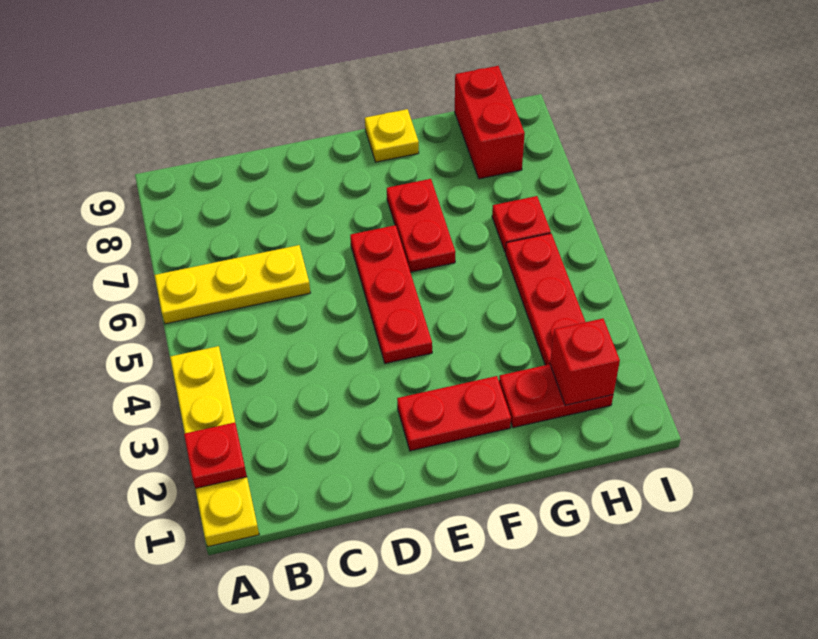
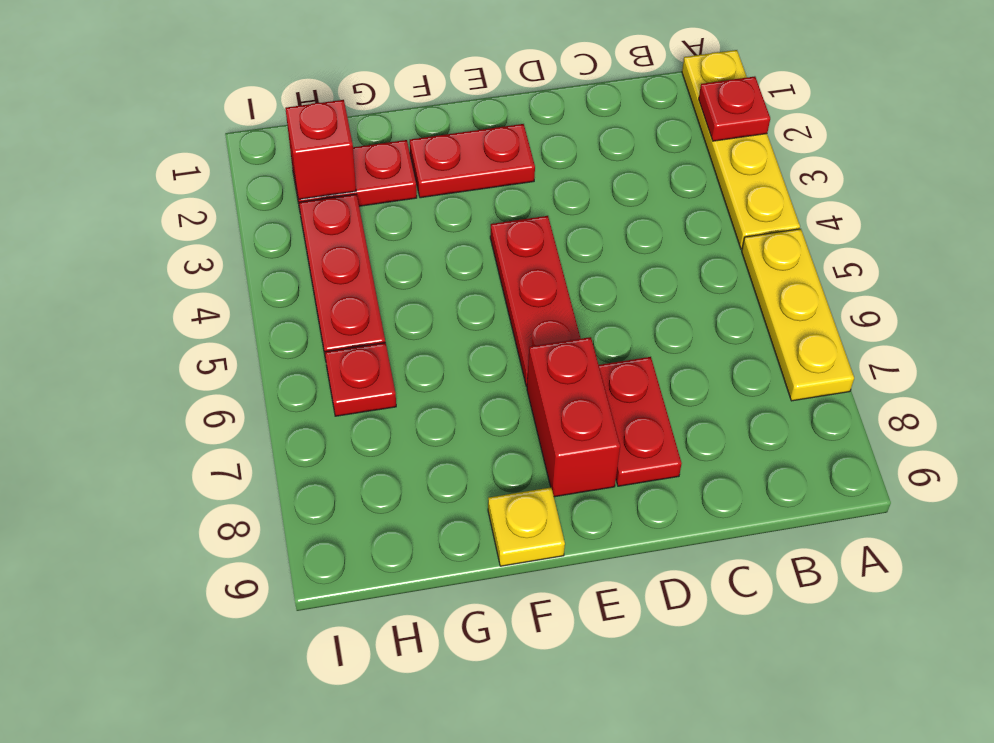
yellow plate A6:C6 level 1 -> yellow plate A5:A7 level 1
red plate F6:F7 level 1 -> red plate D7:D8 level 1
red brick H8:H9 level 1 -> red brick E7:E8 level 1

